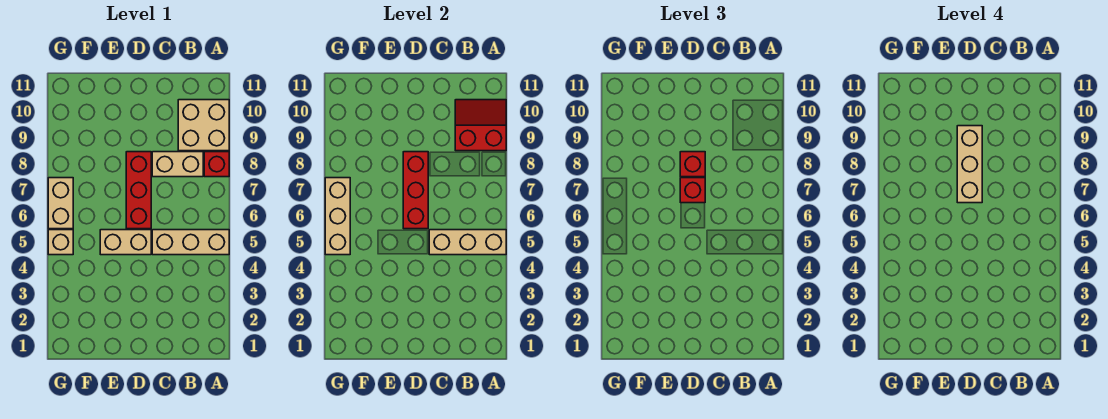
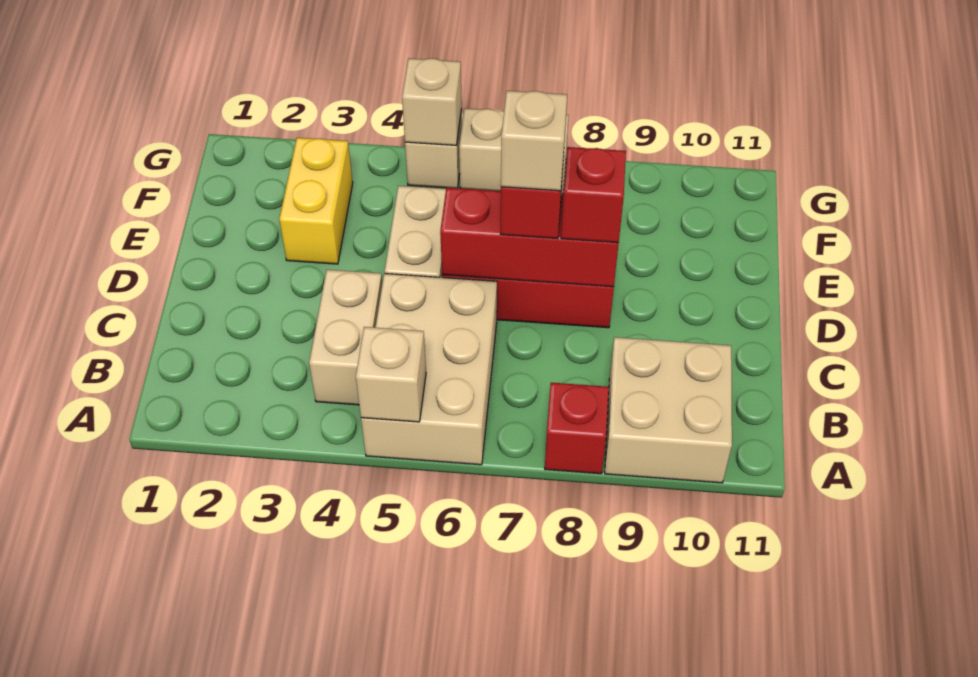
tan brick A5:C5 level 1 -> tan brick A5:C6 level 1
tan brick A5:C5 level 2 -> tan brick A5 level 2
red slope A9:B10 level 2 top 9 -> none
tan brick B8:C8 level 1 -> tan brick B4:C4 level 1
tan brick D7:D9 level 4 -> tan brick D7 level 4
none -> yellow brick E3:F3 level 1
tan brick G5:G7 level 2 -> tan brick G5 level 2

